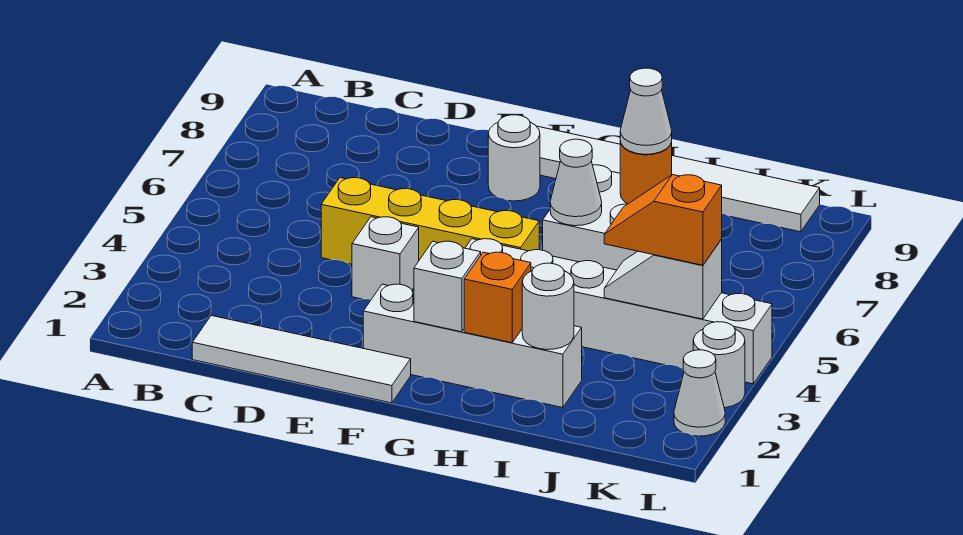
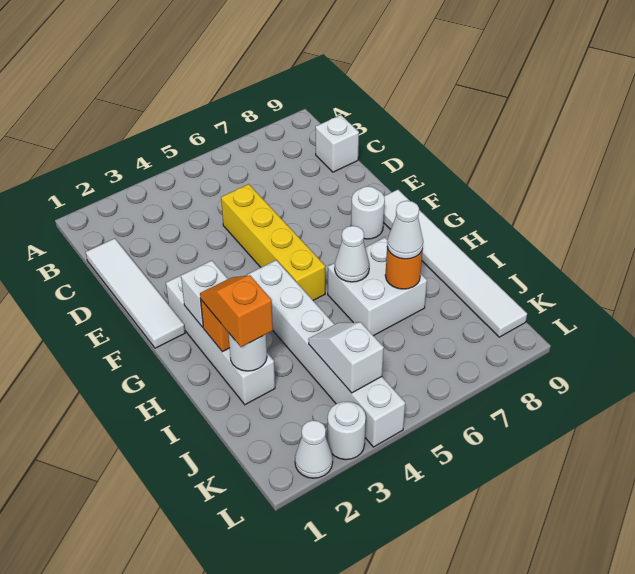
white brick E4 level 1 -> white brick C9 level 1
orange slope J4:K4 level 3 top K -> orange slope H2:I2 level 3 top I

